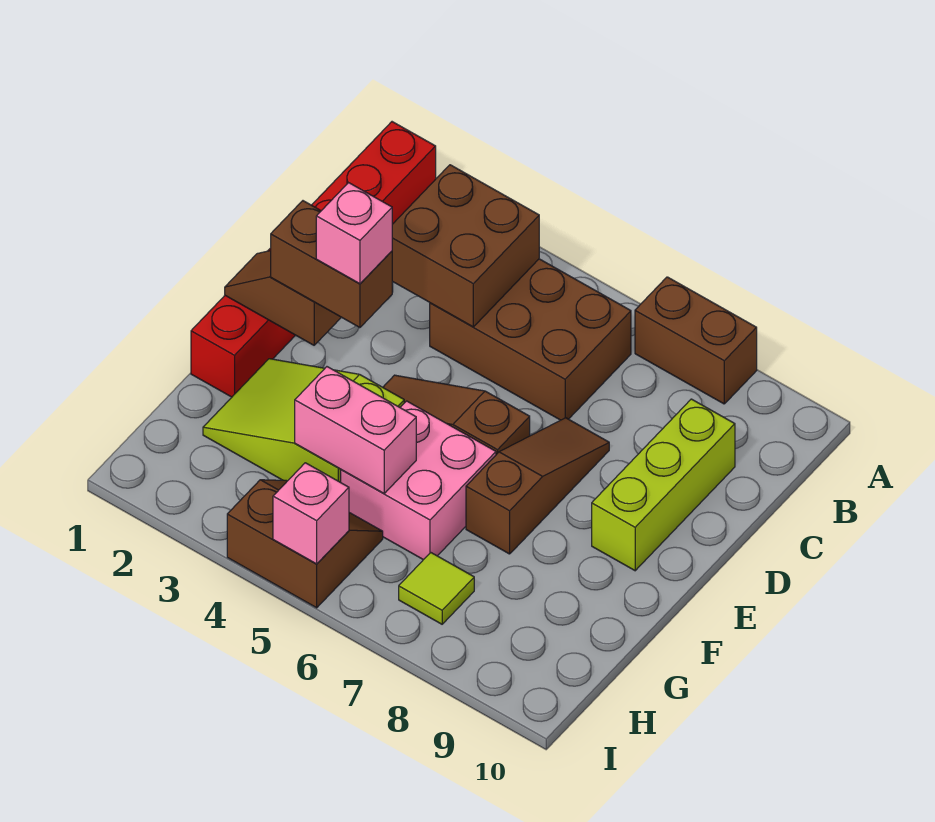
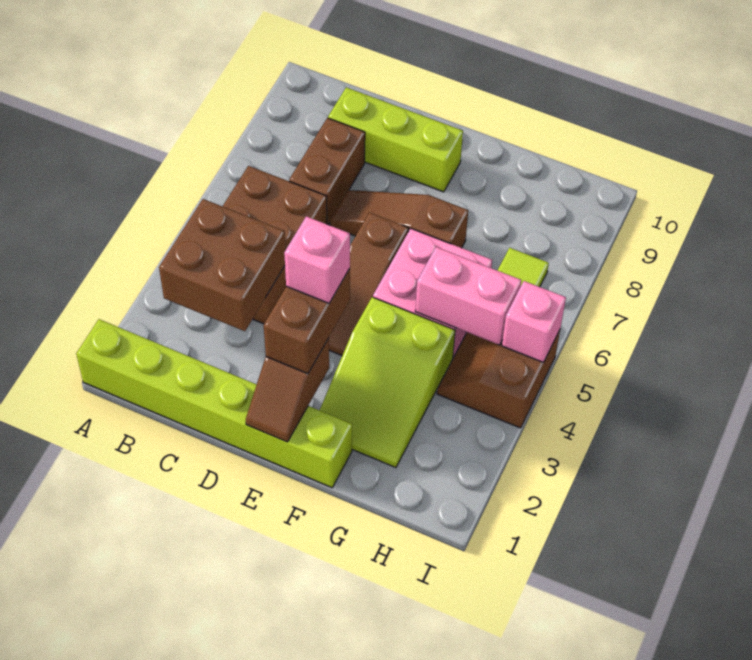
red brick A1:F1 level 1 -> lime brick A1:F1 level 1
brown brick A7:A8 level 1 -> brown brick C7:C8 level 1
pink brick G4:G5 level 2 -> pink brick G5:H5 level 2

